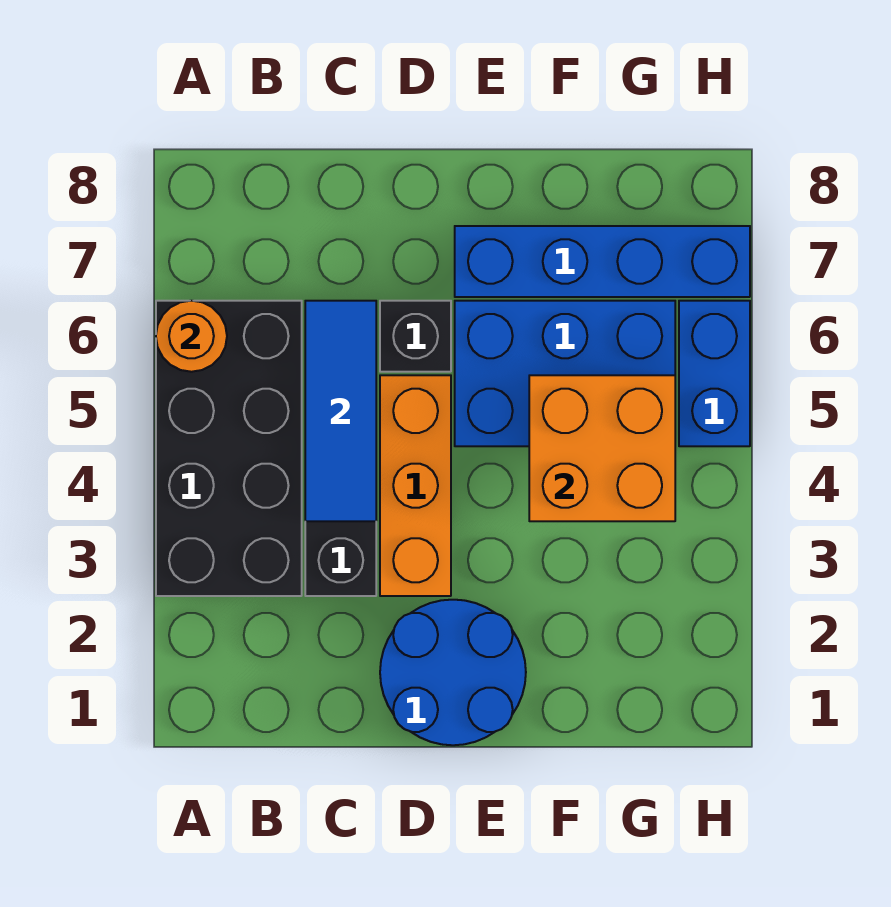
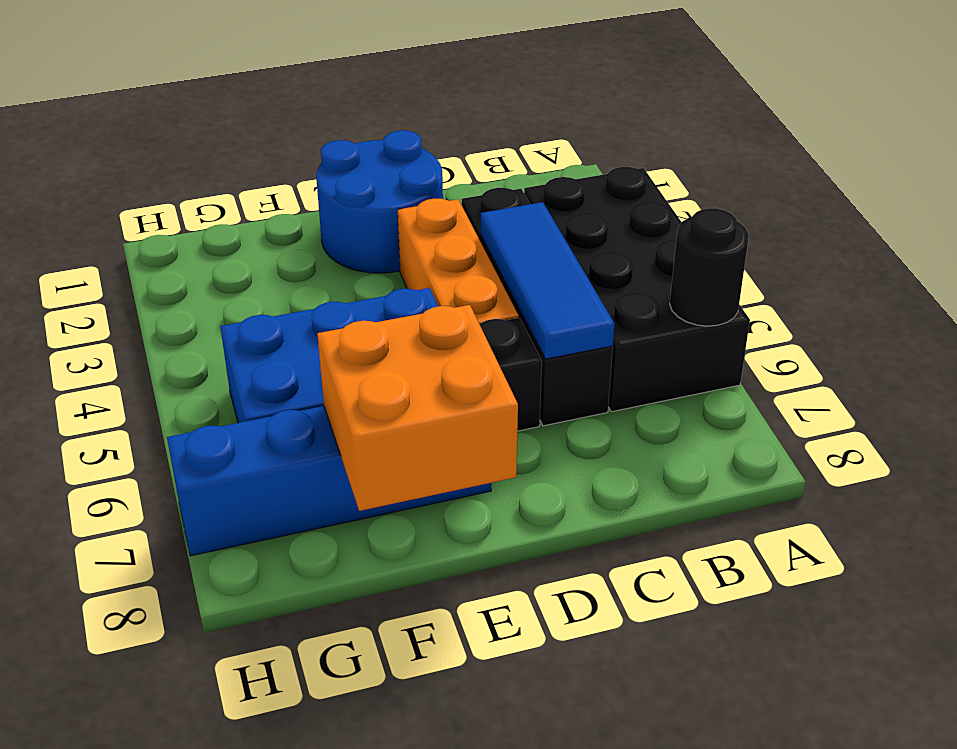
orange round brick A6 level 2 -> black round brick A6 level 2
orange brick F4:G5 level 2 -> orange brick E7:F8 level 2
blue brick H5:H6 level 1 -> none

